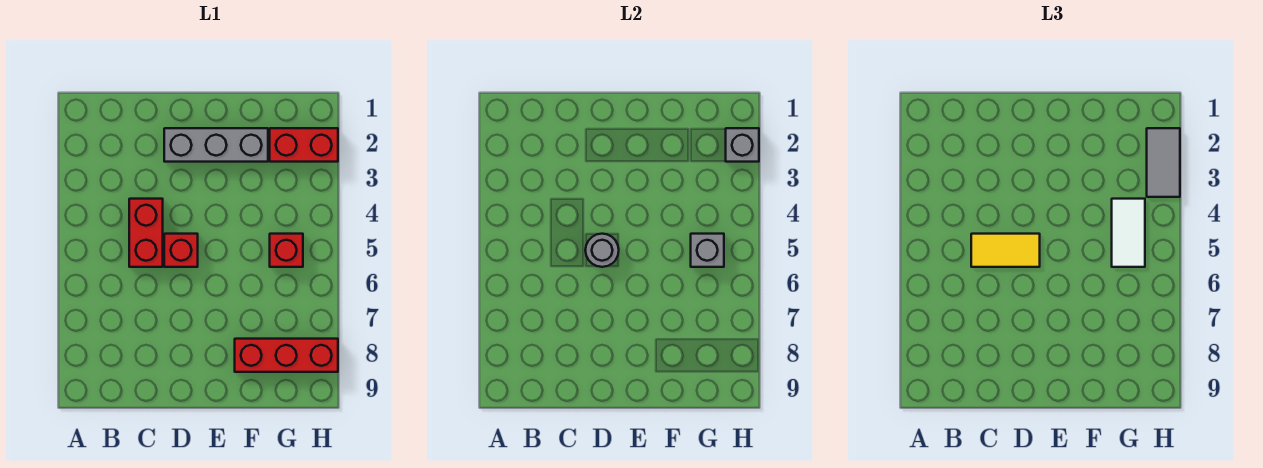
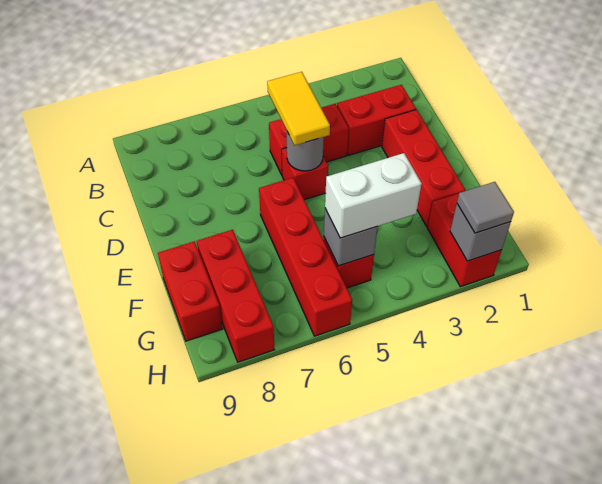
none -> red brick C2:C3 level 1
grey brick D2:F2 level 1 -> red brick D2:F2 level 1
none -> red brick E6:H6 level 1
none -> red brick F9:G9 level 1
white tile G4:G5 level 3 -> white brick G4:G5 level 3
grey tile H2:H3 level 3 -> grey tile H2 level 3

